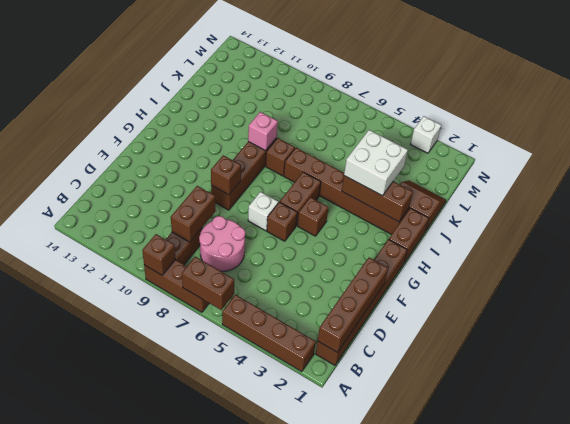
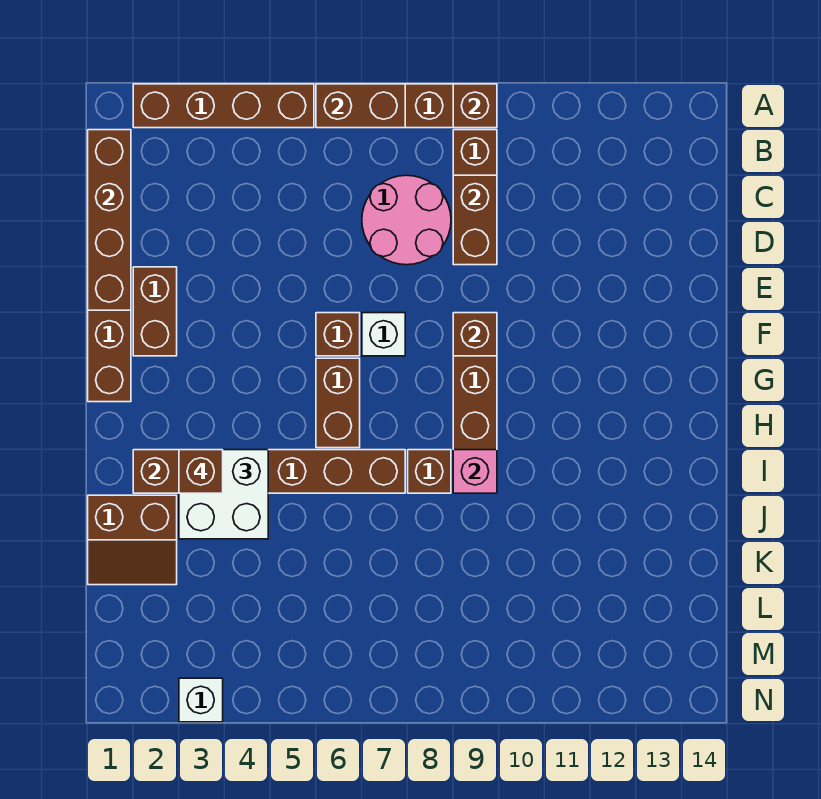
brown brick G5 level 1 -> brown brick I3 level 4
brown brick H1:I1 level 1 -> brown brick E2:F2 level 1

